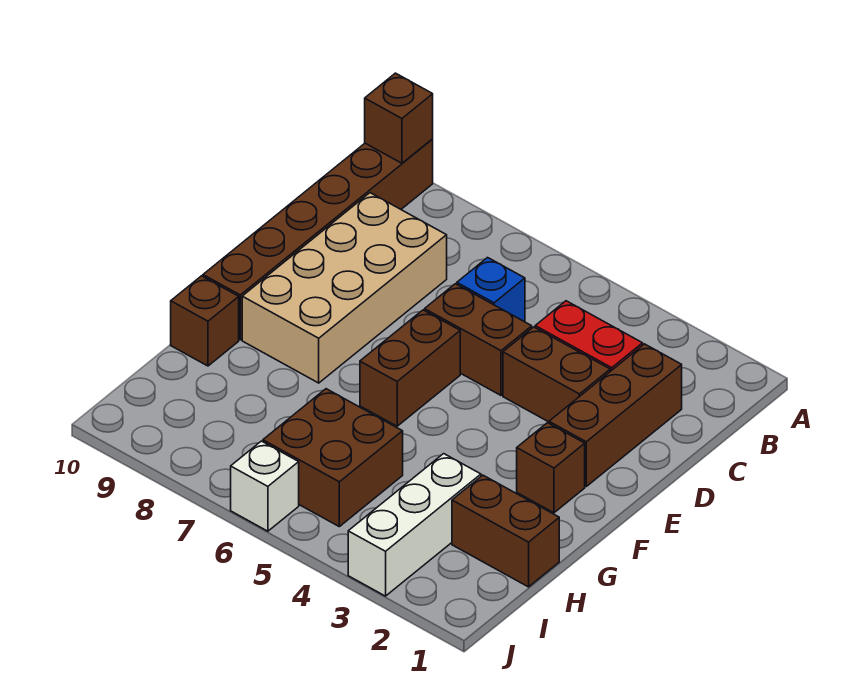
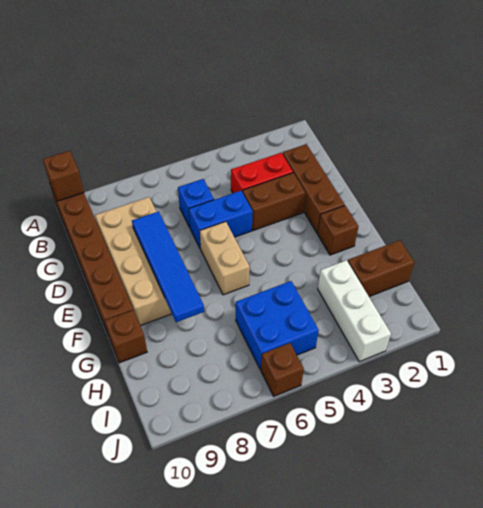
brown brick D5:D6 level 1 -> blue brick D5:D6 level 1
none -> blue tile D8:G8 level 2
brown brick E6:F6 level 1 -> tan brick E6:F6 level 1
brown brick H5:I6 level 1 -> blue brick H5:I6 level 1
white brick J6 level 1 -> brown brick J6 level 1

